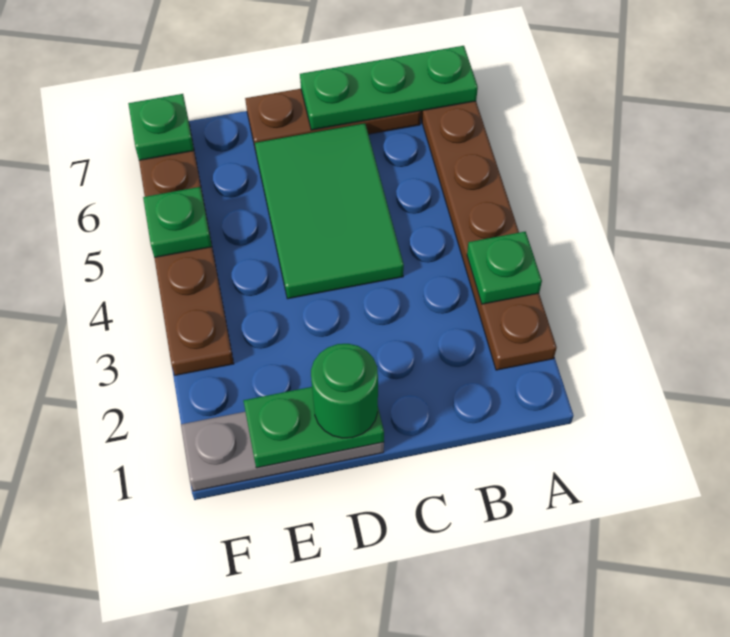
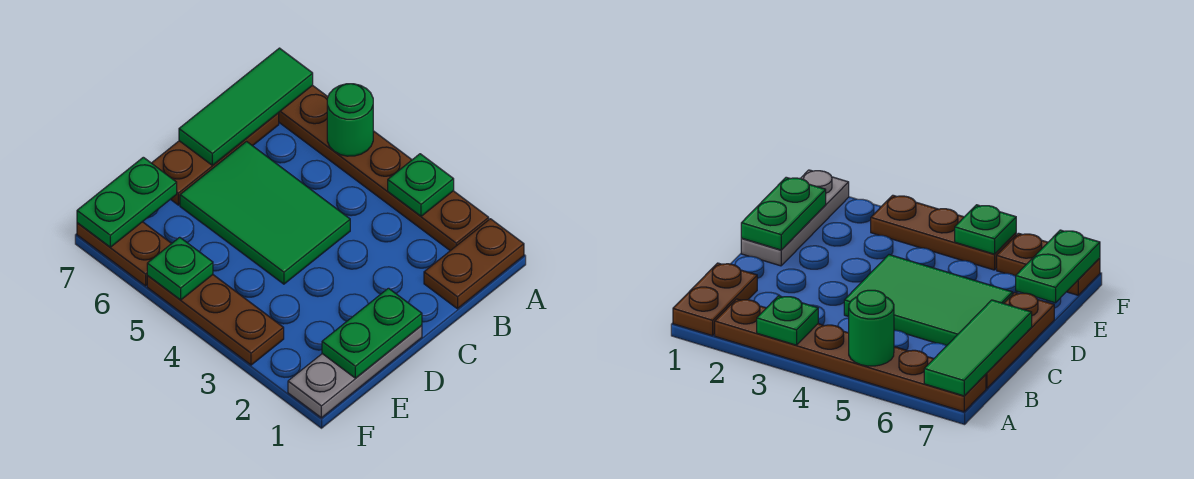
none -> brown plate A1:B1 level 1
green plate A7:C7 level 2 -> green tile A7:C7 level 2
green round brick D1 level 3 -> green round brick A5 level 2
green plate F7 level 2 -> green plate E7:F7 level 2

